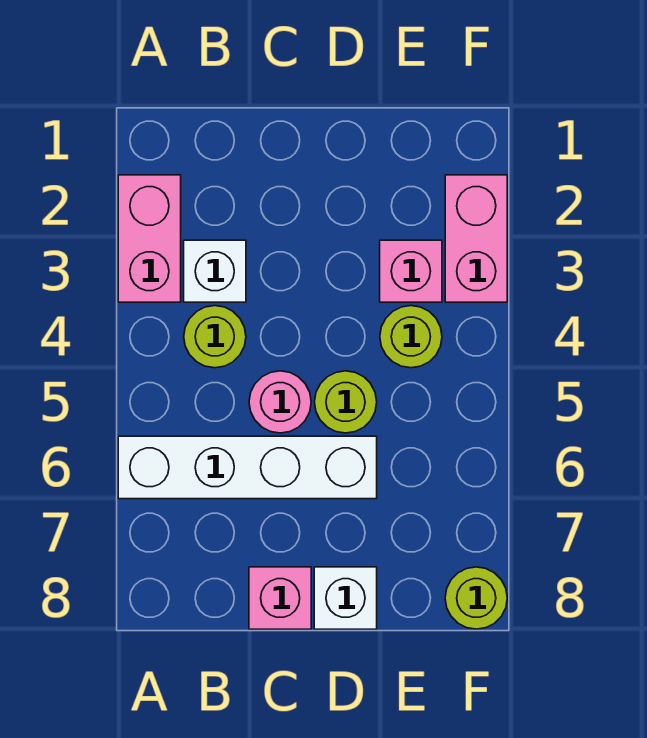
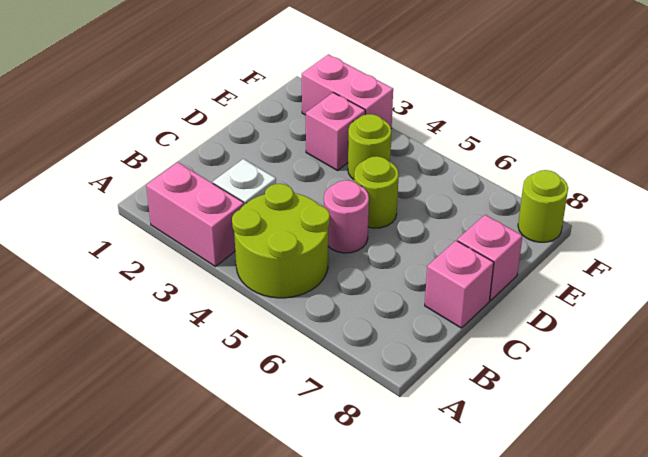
white brick A6:D6 level 1 -> none
lime round brick B4 level 1 -> lime round brick A4:B5 level 1
white brick D8 level 1 -> pink brick D8 level 1

